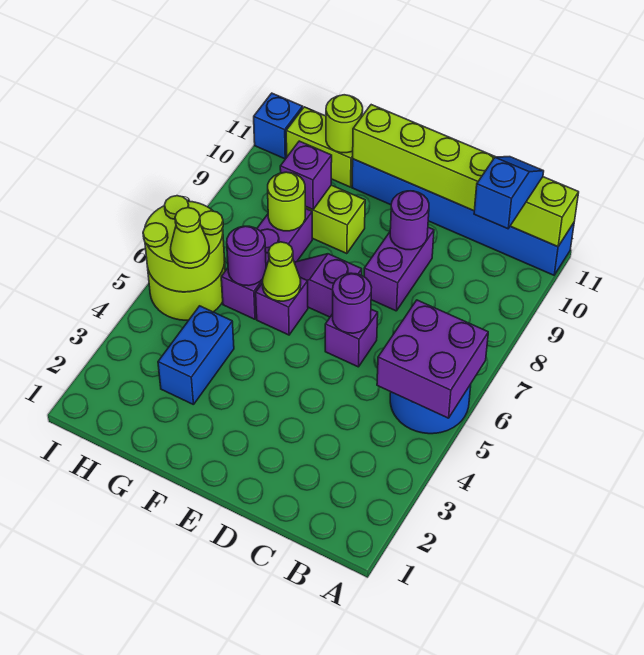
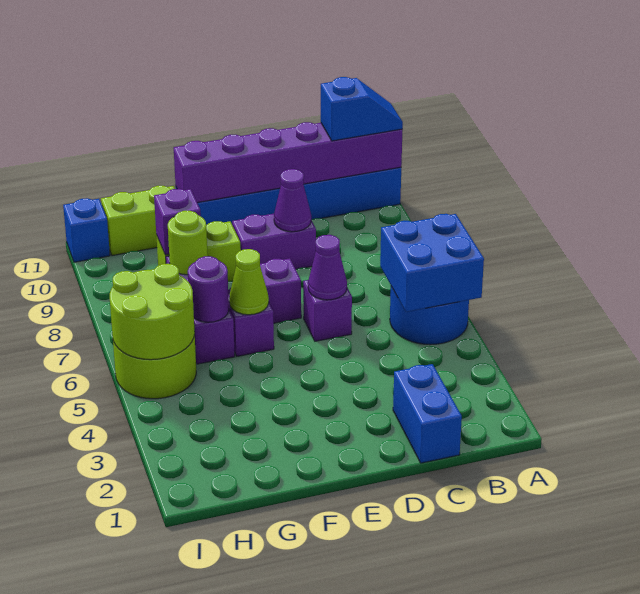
purple brick A5:B6 level 2 -> blue brick A5:B6 level 2
lime brick A11:F11 level 2 -> purple brick A11:F11 level 2
blue slope B10:B11 level 3 top 10 -> blue slope A11:B11 level 3 top B
purple round brick D6 level 2 -> purple cone D6 level 2
purple brick D8:D9 level 1 -> purple brick D9:E9 level 1
purple round brick D9 level 2 -> purple cone D9 level 2
blue brick G3:G4 level 1 -> blue brick C1:C2 level 1
lime round brick G11 level 2 -> none
lime cone H5 level 3 -> none

